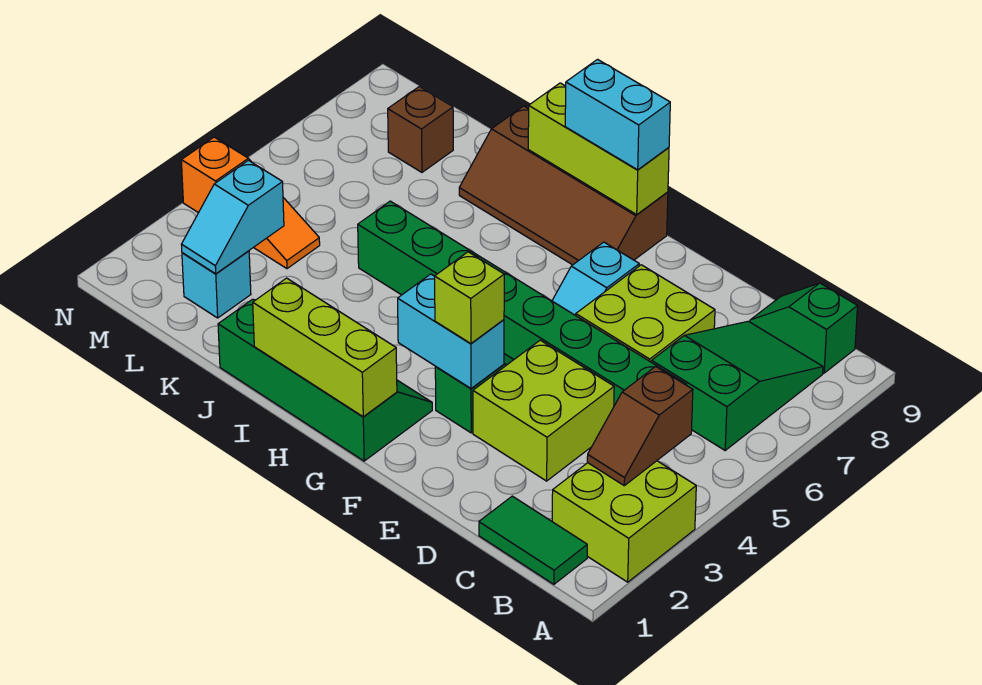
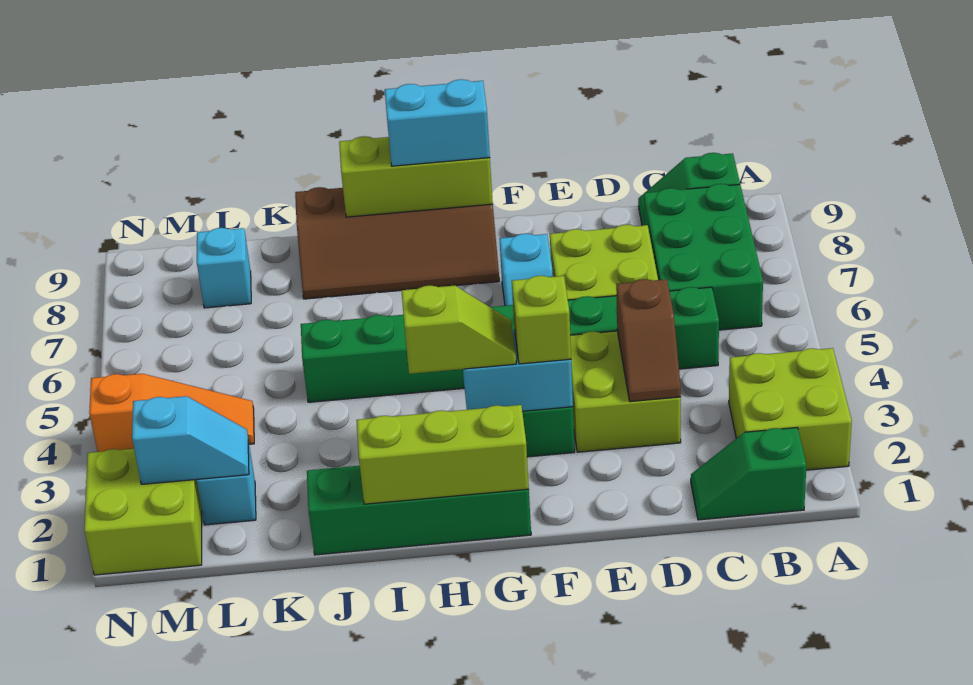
green tile B1:C1 level 1 -> green slope B1:C1 level 1 top B
brown slope B3:B4 level 2 top 4 -> brown slope D3:D4 level 2 top 4
green slope B6:C8 level 1 top 6 -> green brick B6:C8 level 1
none -> lime slope G3:H3 level 3 top H
cyan slope L2:L3 level 2 top 3 -> cyan slope L2:M2 level 2 top M
brown brick L8 level 1 -> cyan brick L8 level 1
none -> lime brick M1:N2 level 1

